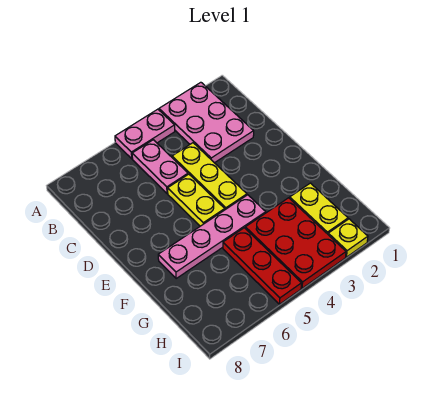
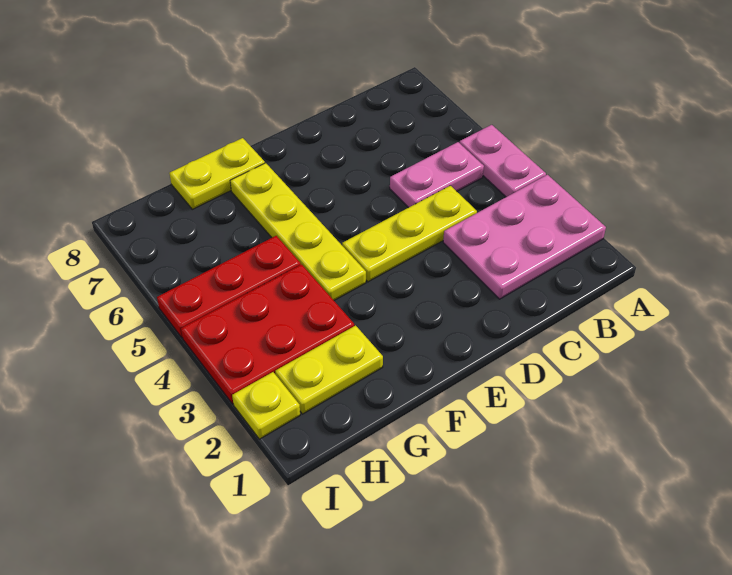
yellow plate D5:E5 level 1 -> yellow plate F8:G8 level 1
pink plate F4:F7 level 1 -> yellow plate F4:F7 level 1

